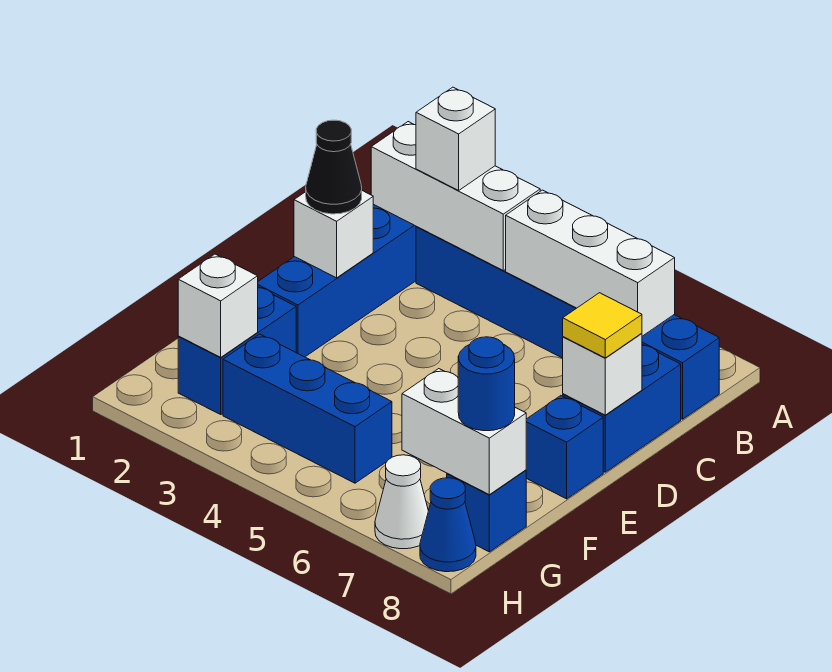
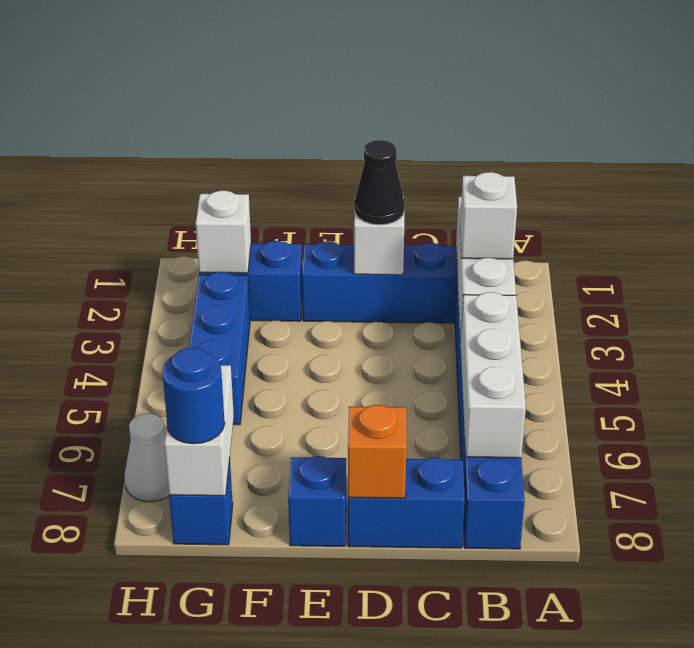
white brick D8 level 2 -> orange brick D8 level 2
yellow tile D8 level 3 -> none
blue cone H8 level 1 -> none

